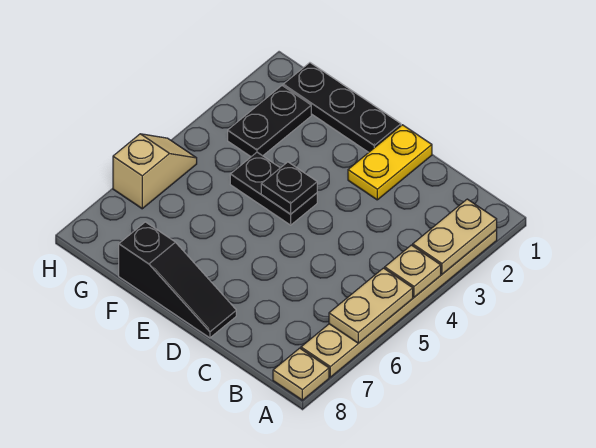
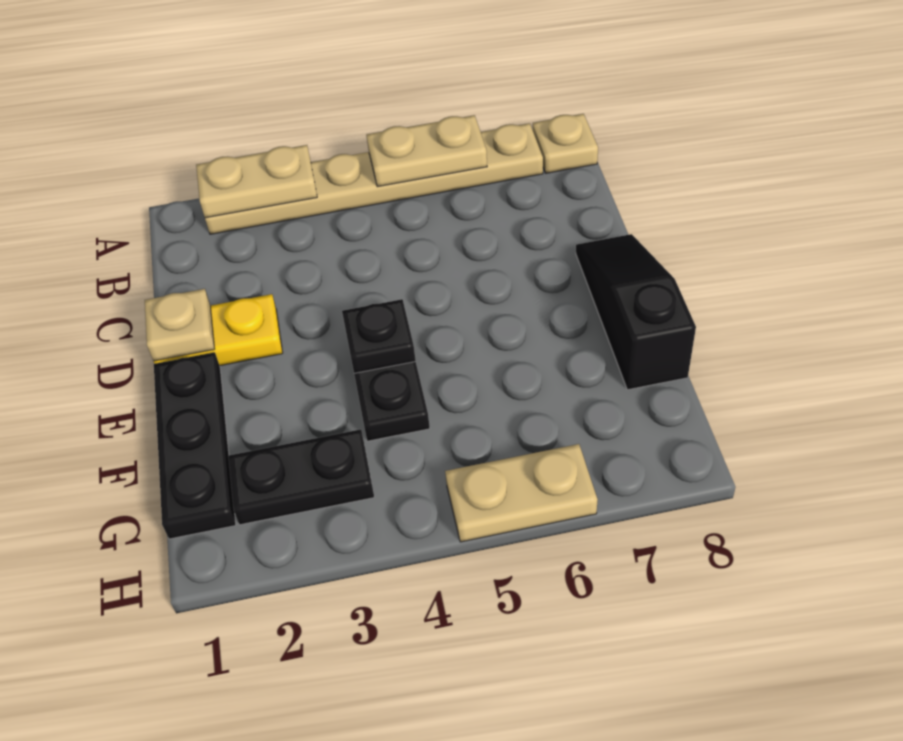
tan plate A4 level 2 -> tan plate D1 level 2
tan slope H5:H6 level 1 top 6 -> tan plate H5:H6 level 1

